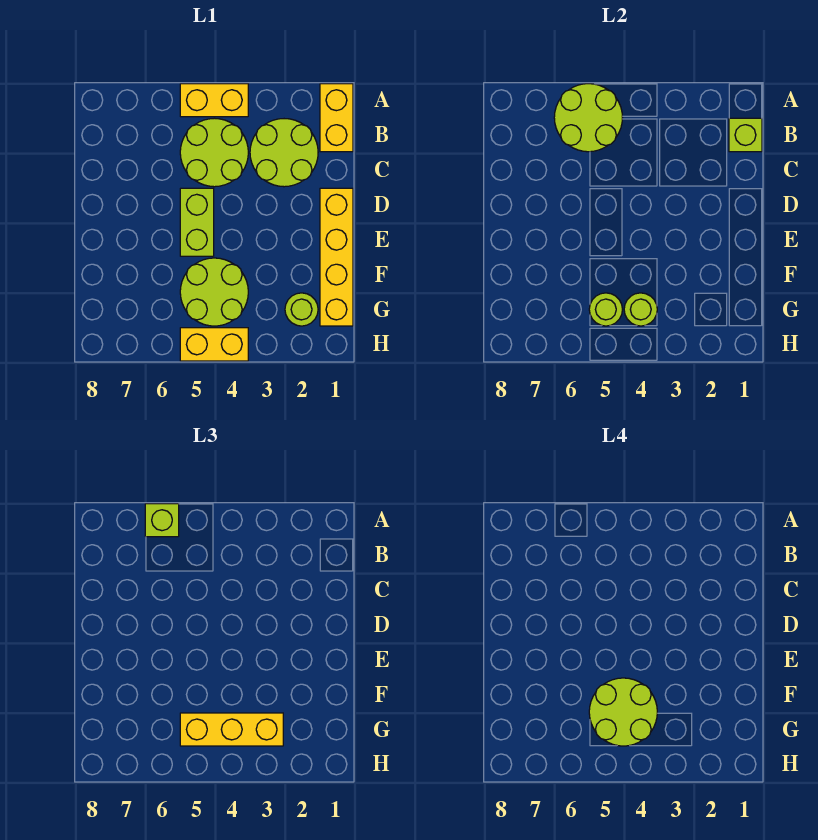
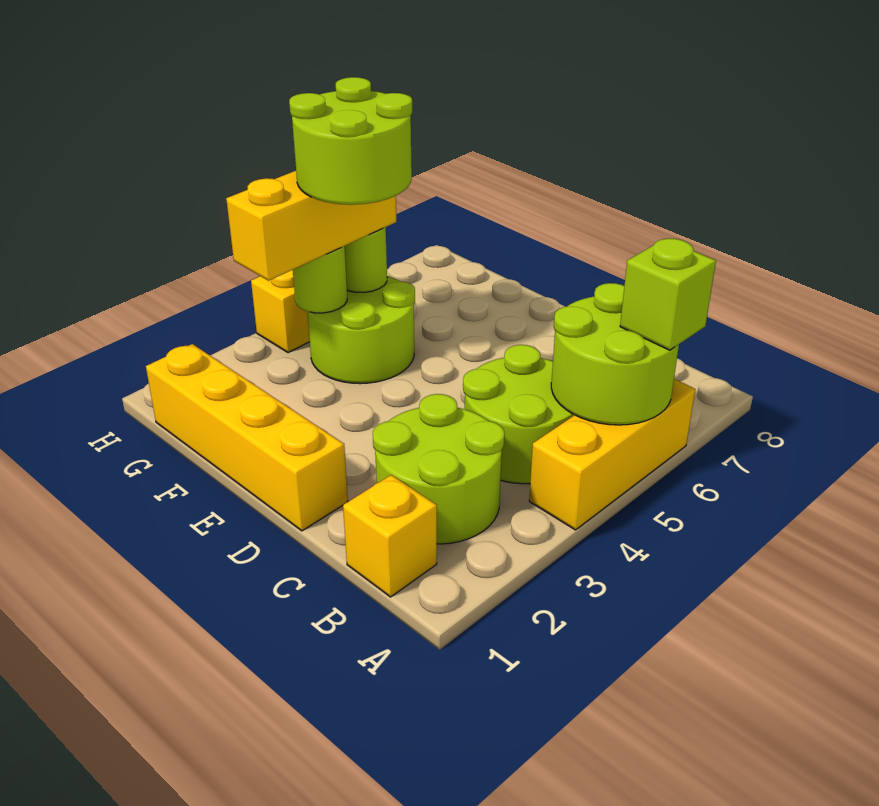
yellow brick A1:B1 level 1 -> yellow brick B1 level 1
yellow brick A4:A5 level 1 -> yellow brick A4:A6 level 1
lime brick B1 level 2 -> none
lime brick D5:E5 level 1 -> none
lime round brick G2 level 1 -> none

